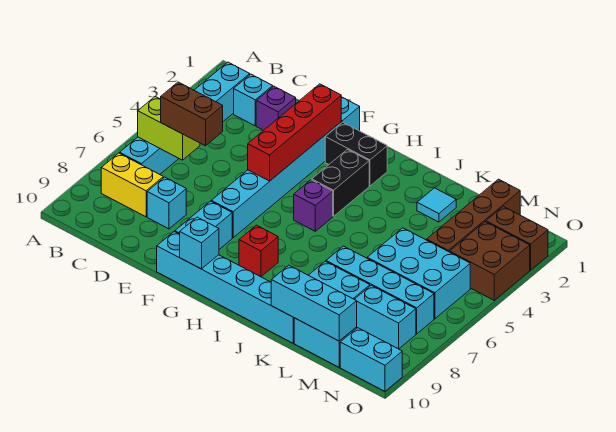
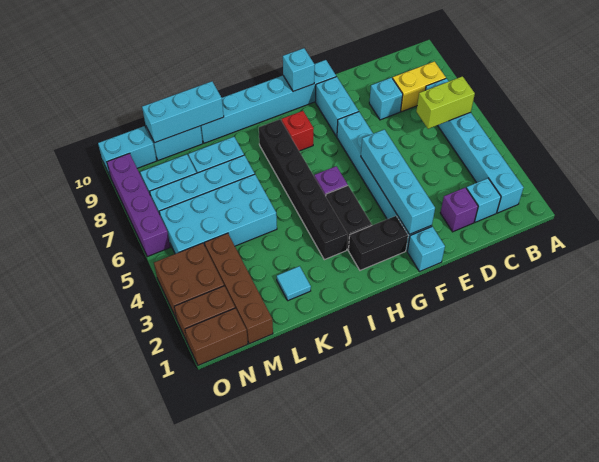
brown brick C6:D6 level 3 -> brown brick N1:O1 level 1
red brick F2:F5 level 2 -> cyan brick F2:F5 level 2
none -> black brick I3:I8 level 1
cyan brick L5:N6 level 1 -> cyan brick K5:N6 level 1
none -> purple brick O6:O9 level 1

